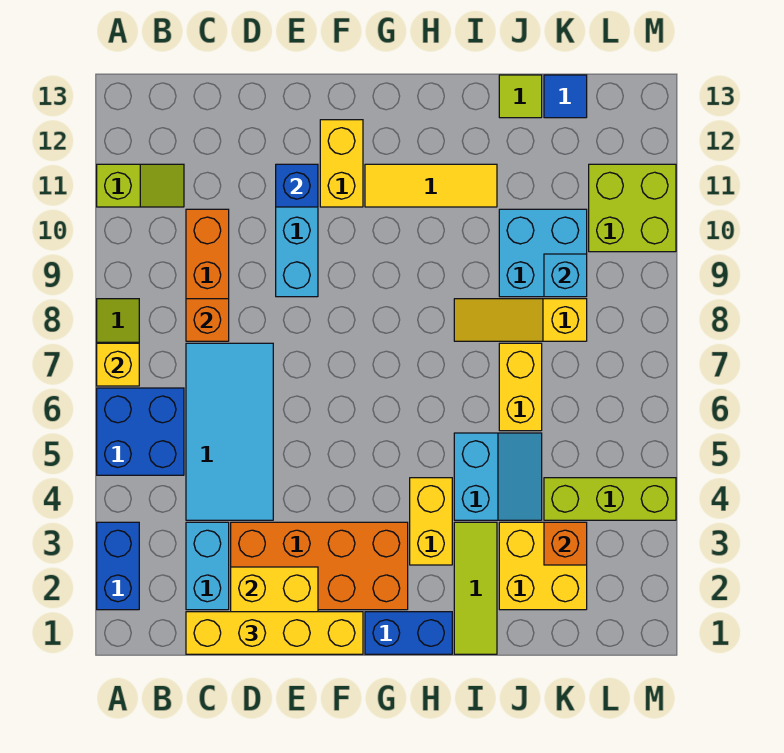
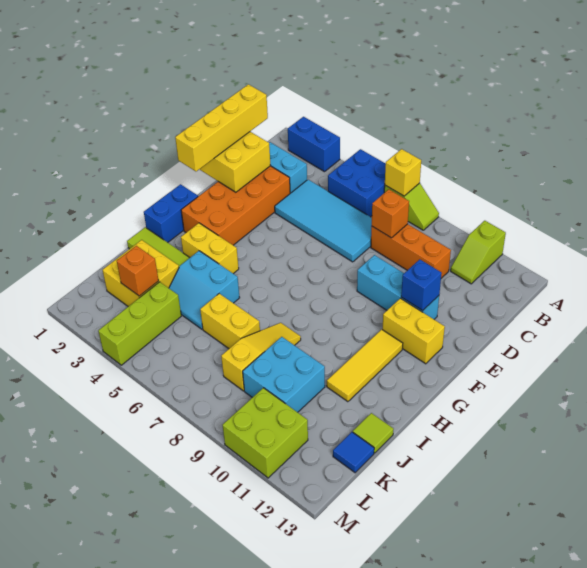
cyan brick K9 level 2 -> none

